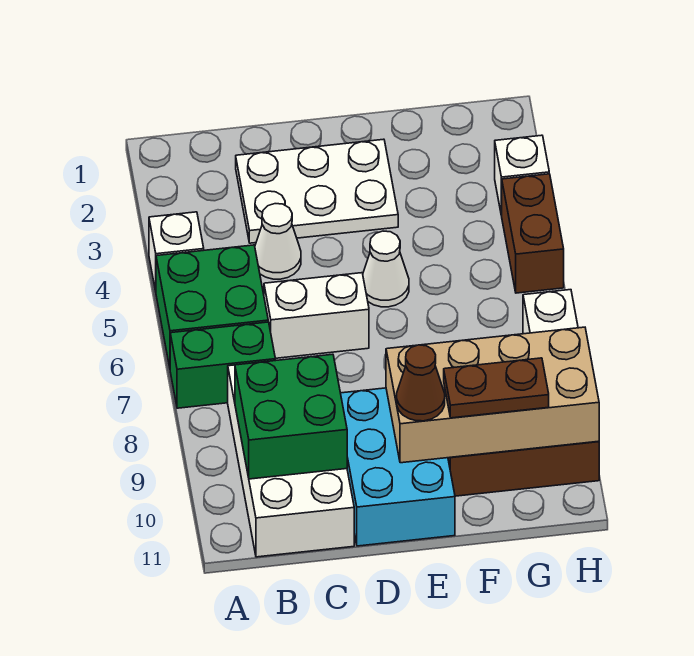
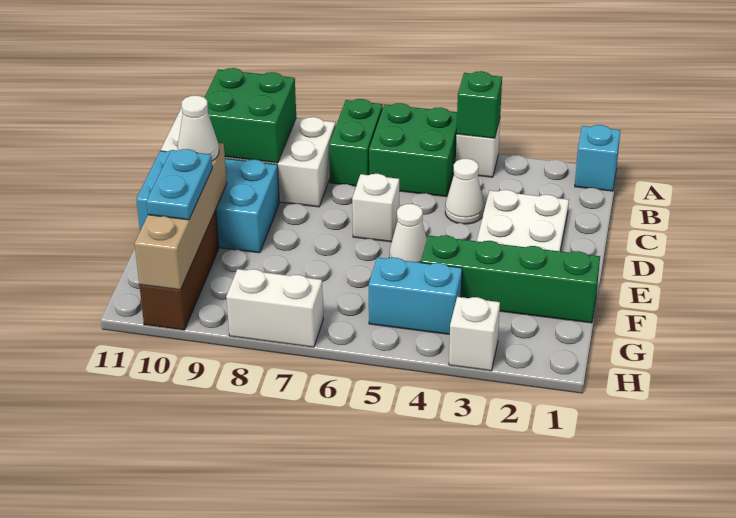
none -> cyan brick A1 level 1
none -> green brick A4 level 2
white brick C6:D6 level 1 -> white brick D6 level 1
tan brick E9:H10 level 2 -> tan brick E10:H10 level 2
brown cone E10 level 3 -> white cone E10 level 3
none -> green brick F1:F4 level 1
brown plate F10:G10 level 3 -> cyan plate F10:G10 level 3
none -> cyan brick G4:G5 level 1
brown brick H4:H5 level 1 -> none

